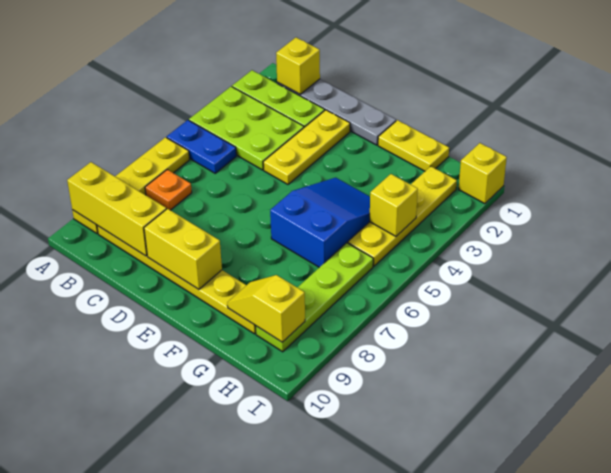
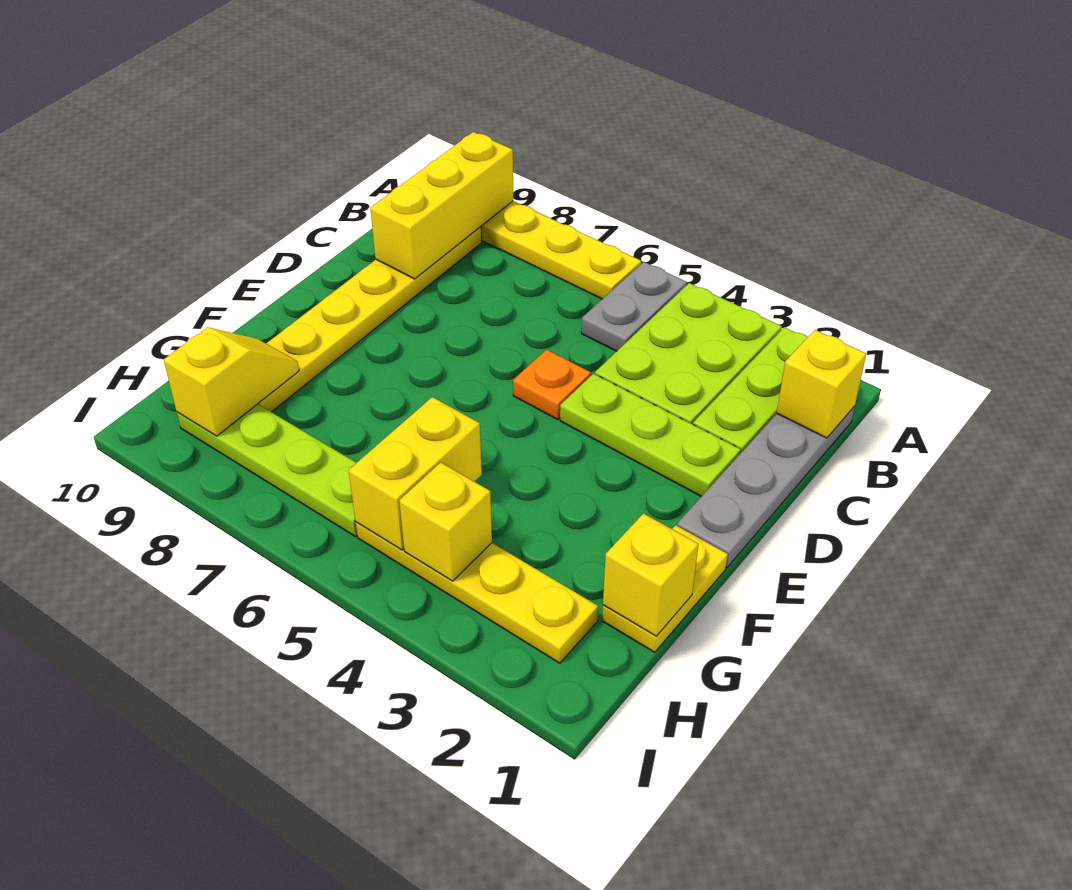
blue plate A5:B5 level 1 -> grey plate A5:B5 level 1
orange plate B7 level 1 -> orange plate D5 level 1
yellow plate D2:D4 level 1 -> lime plate D2:D4 level 1
yellow brick D9:E9 level 2 -> yellow brick G5:H5 level 2
blue slope F4:G6 level 1 top 6 -> none
yellow brick I1 level 1 -> yellow brick G1 level 2

